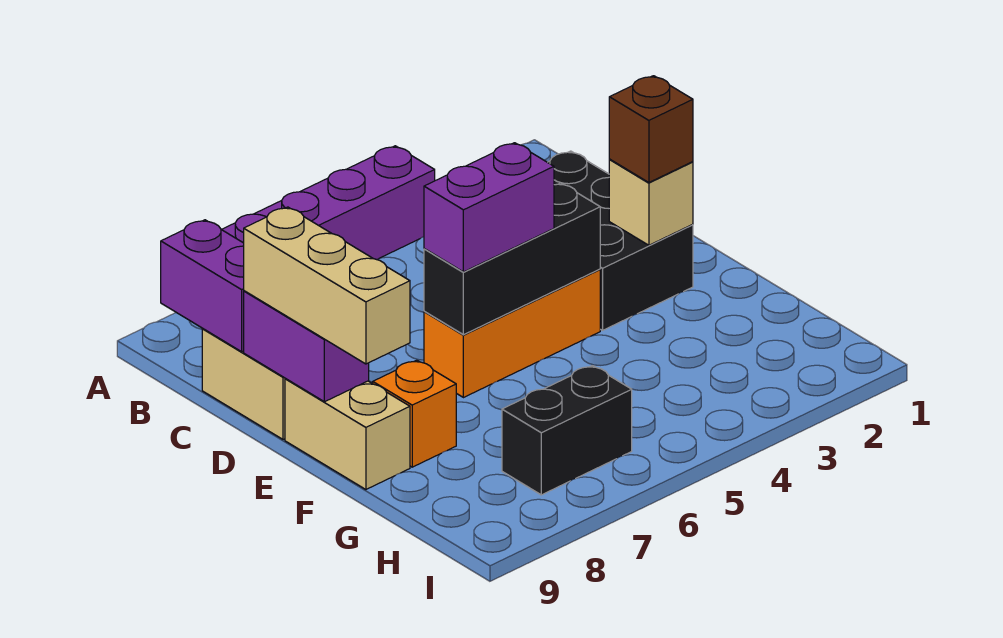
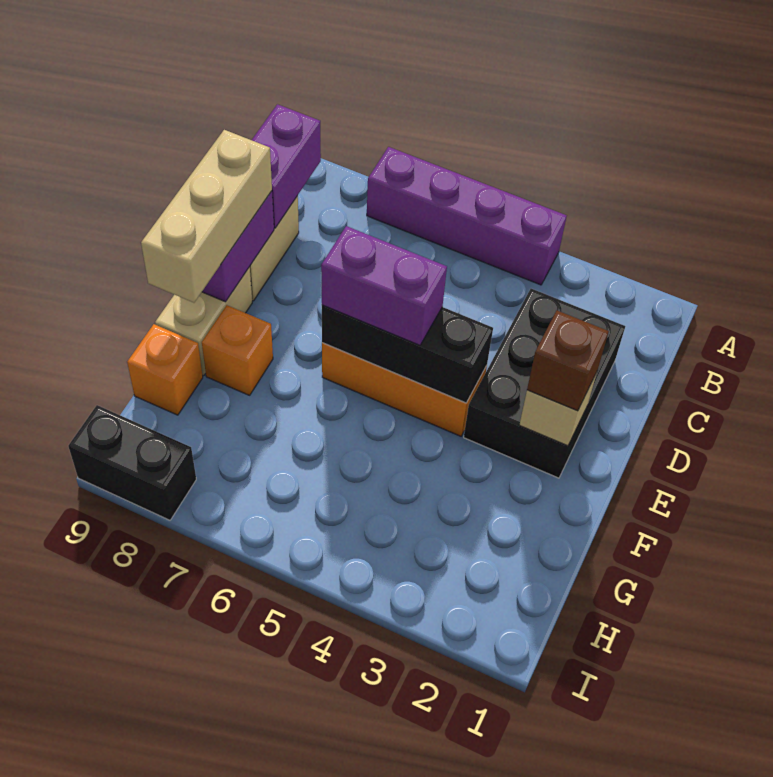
none -> orange brick G9 level 1
black brick H6:H7 level 1 -> black brick I8:I9 level 1

